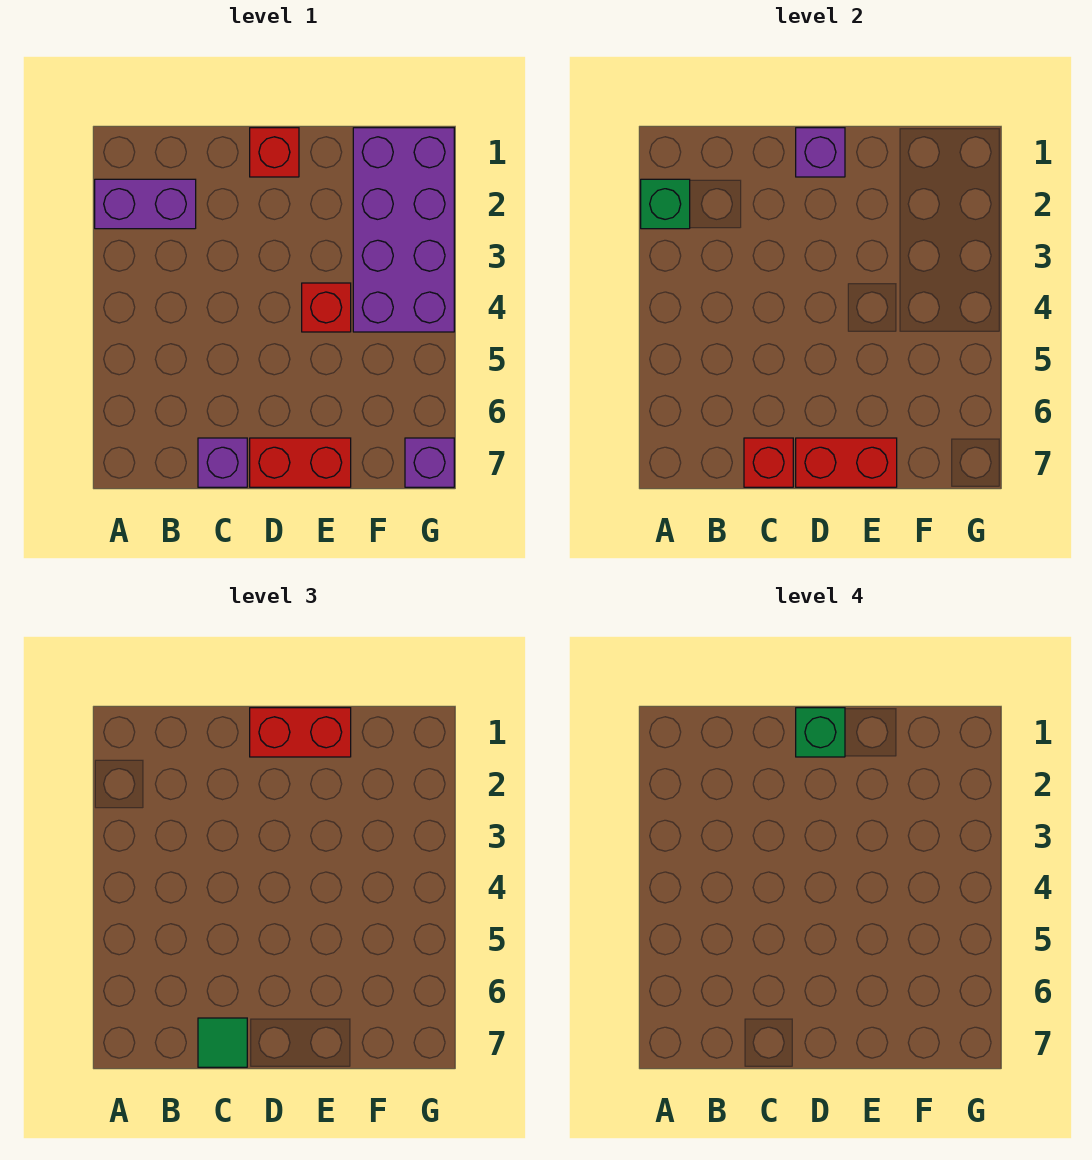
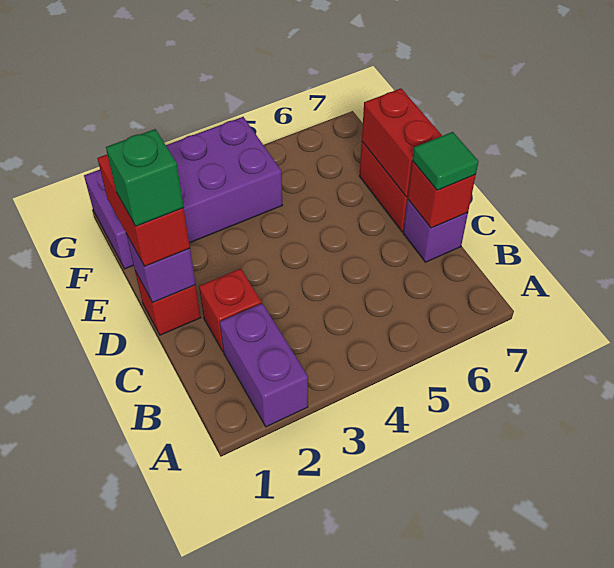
green brick A2 level 2 -> none
red brick E4 level 1 -> red brick C2 level 1
purple brick G7 level 1 -> none

